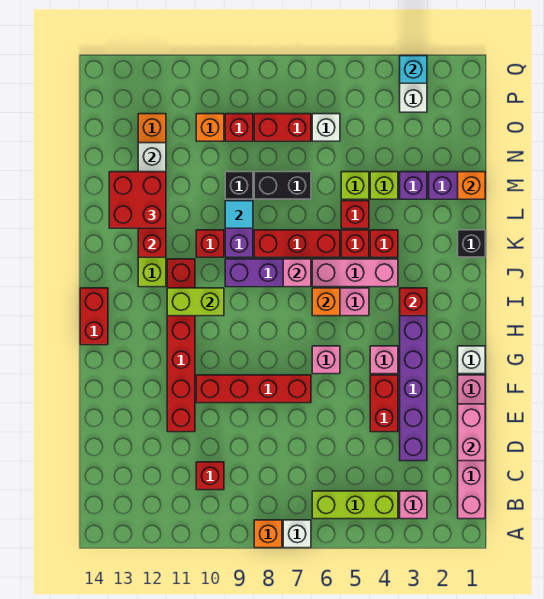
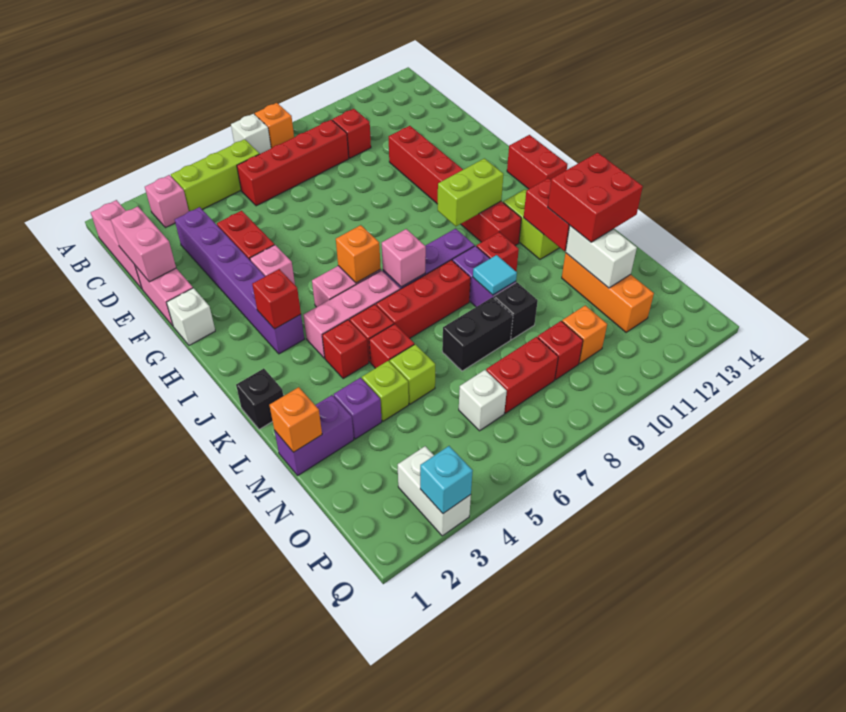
red brick F7:F10 level 1 -> red brick C6:C9 level 1
pink brick G6 level 1 -> none

